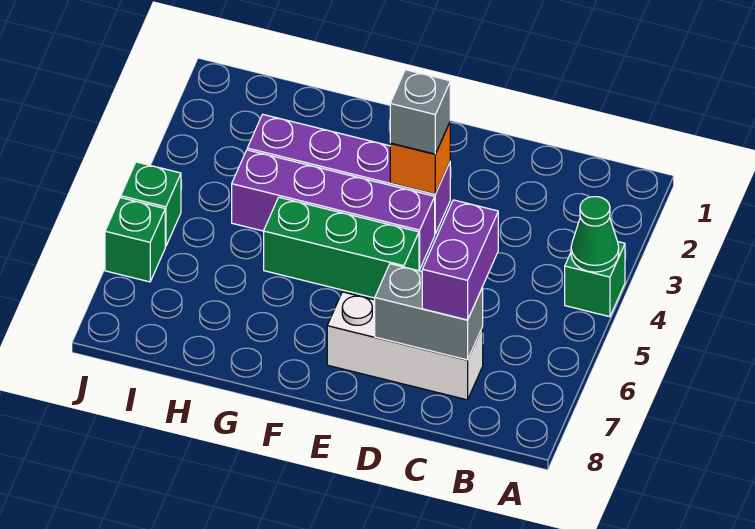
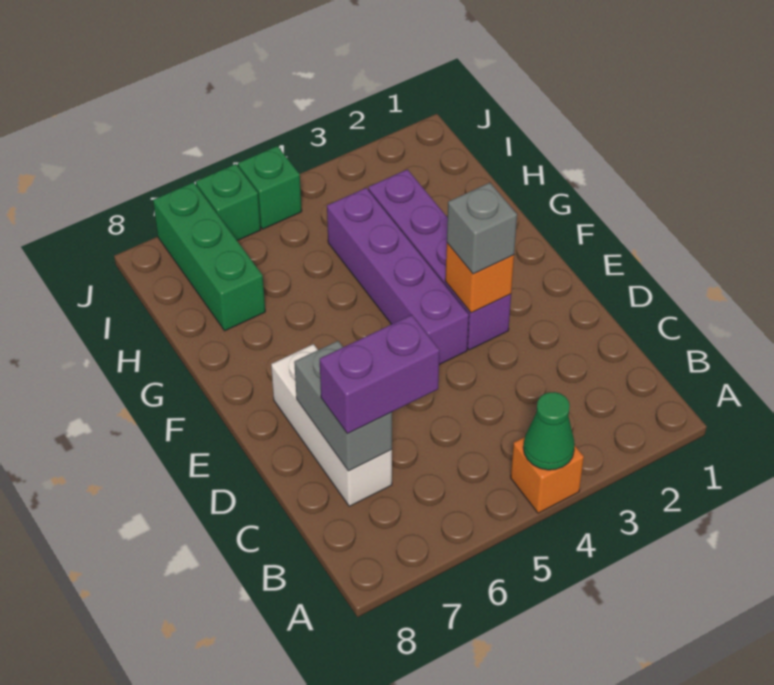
green brick A4 level 1 -> orange brick A4 level 1
green brick E5:G5 level 1 -> green brick H7:J7 level 1

